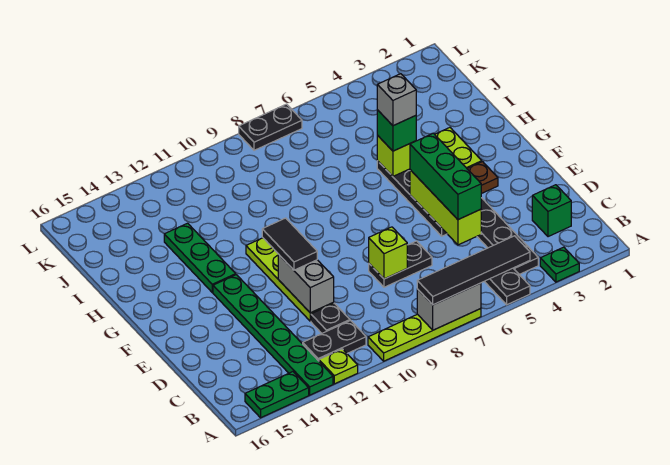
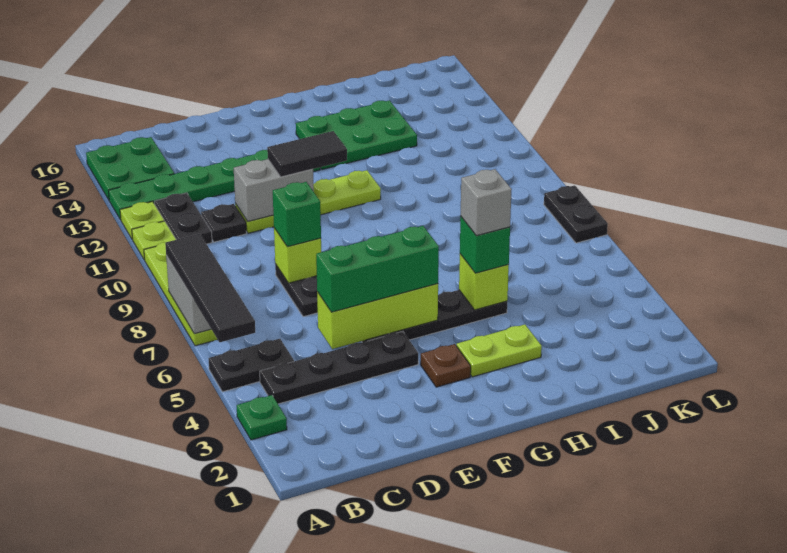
none -> lime plate A11 level 1
green plate A14:A15 level 1 -> green plate A14:B15 level 1
green brick C2 level 1 -> green brick D8 level 3
green plate G13:I13 level 1 -> green plate G13:I14 level 1

